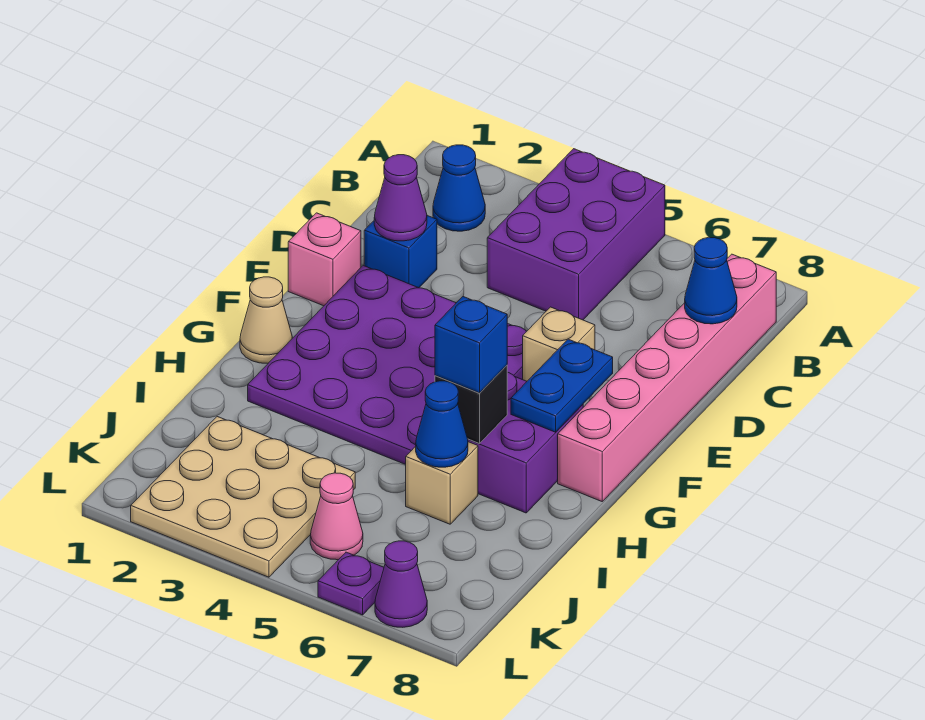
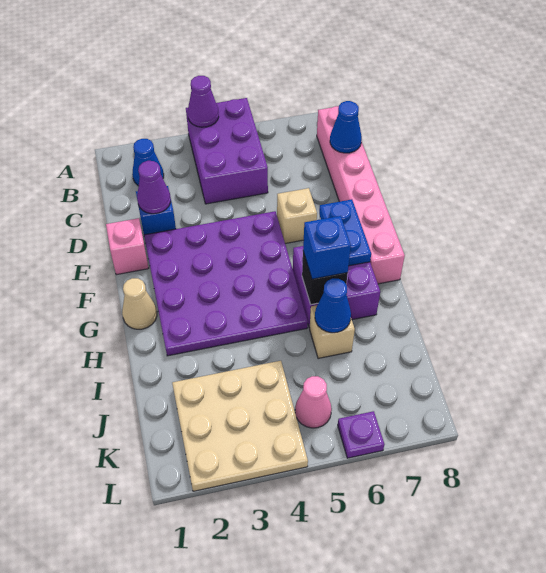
purple cone L7 level 1 -> purple cone A4 level 2

